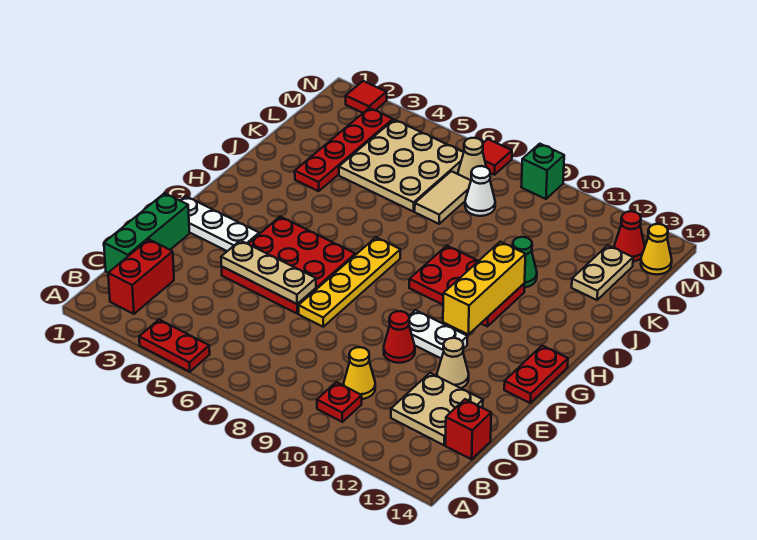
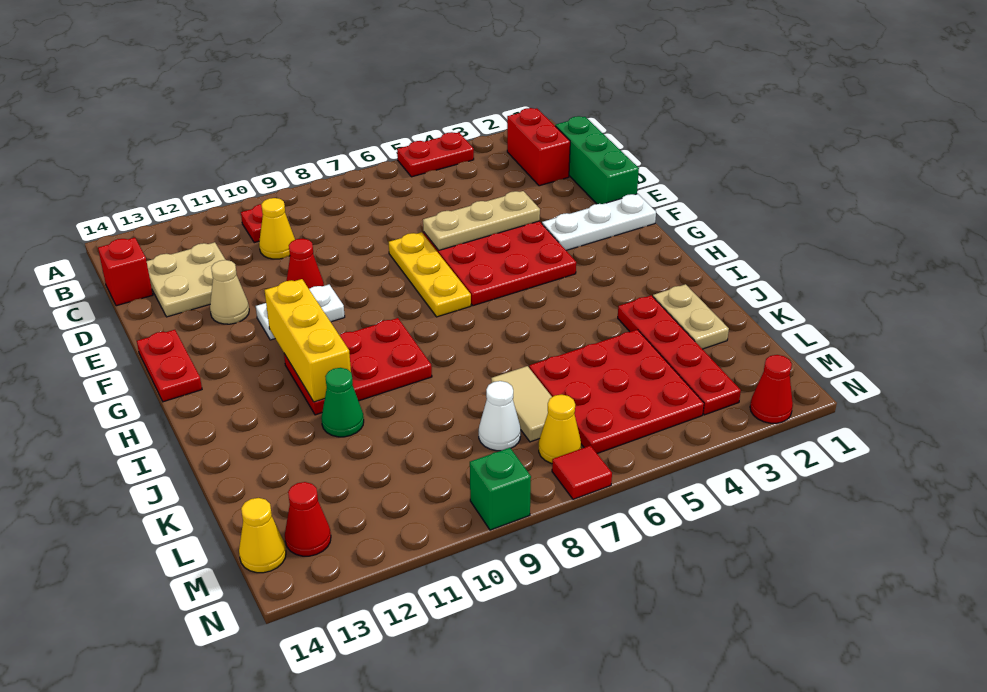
yellow plate E7:H7 level 1 -> yellow plate E7:G7 level 1
tan plate K4:M6 level 1 -> red plate K4:M6 level 1
tan plate K13:L13 level 1 -> tan plate J2:K2 level 1
tan cone M7 level 1 -> yellow cone M7 level 1
red tile N2 level 1 -> red cone N2 level 1

